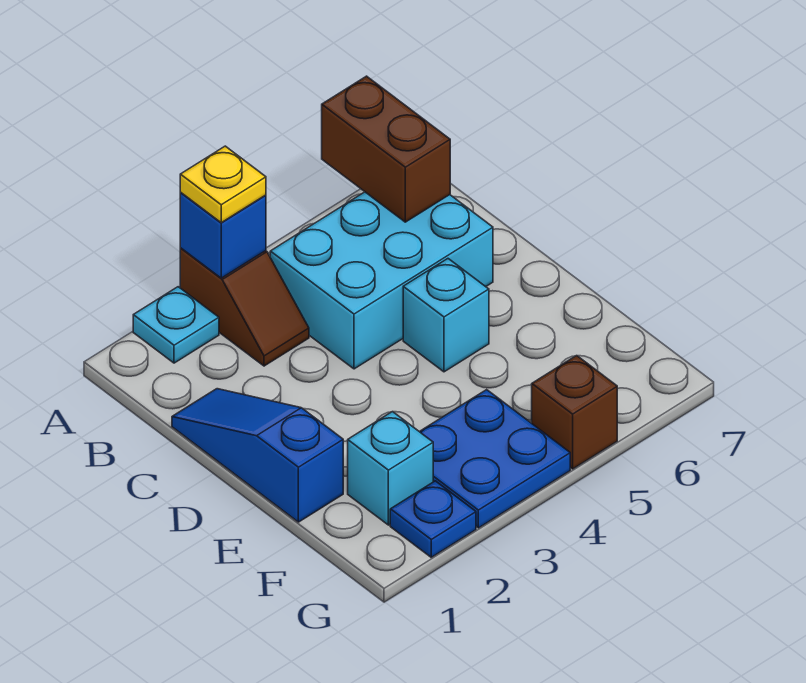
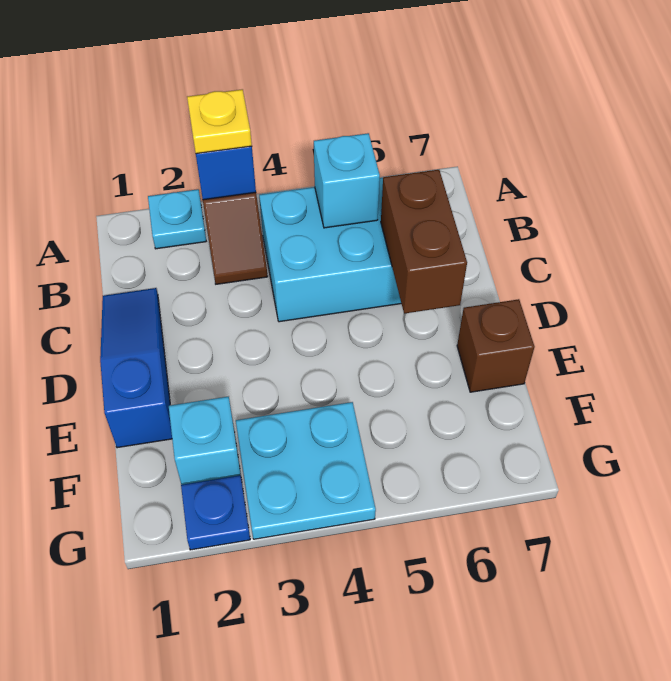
brown brick A6:B6 level 2 -> brown brick C6:D6 level 2
cyan brick D5 level 1 -> cyan brick B5 level 2
blue plate F3:G4 level 1 -> cyan plate F3:G4 level 1
brown brick G5 level 1 -> brown brick E7 level 1

